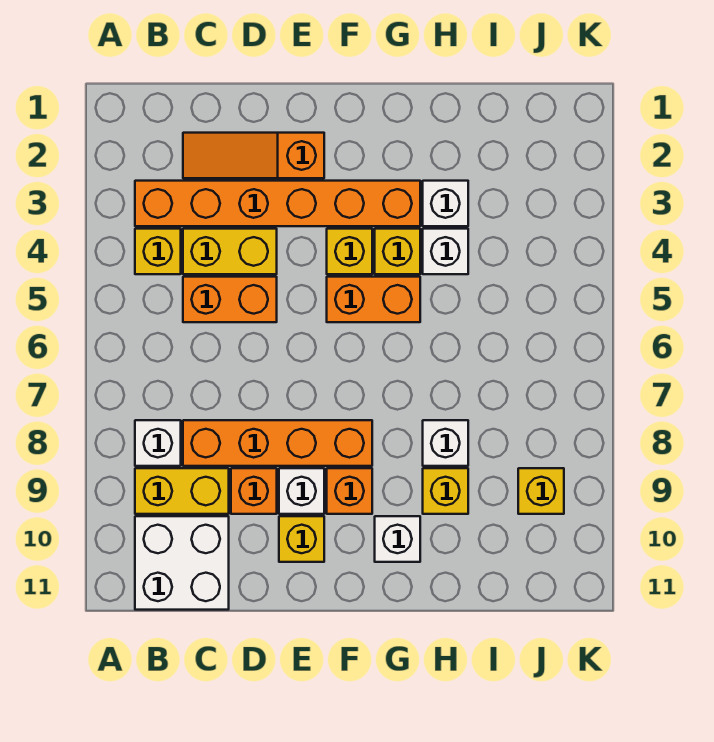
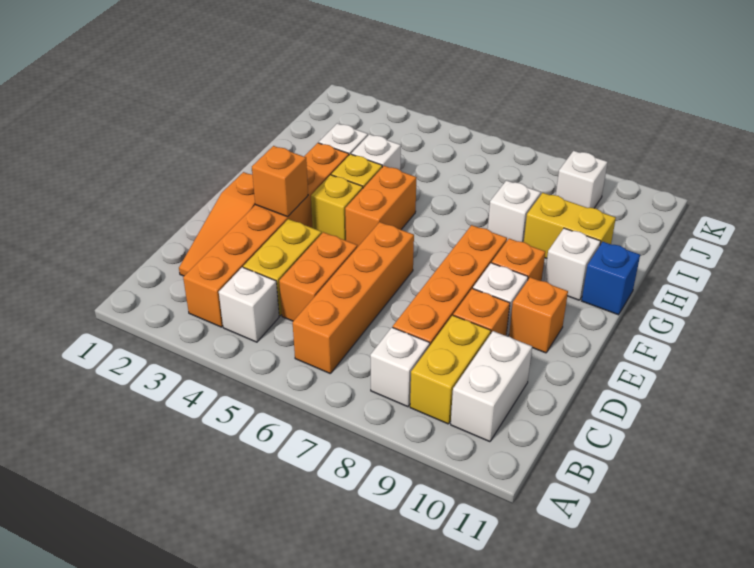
yellow brick B4 level 1 -> white brick B4 level 1
none -> orange brick B6:E6 level 1
white brick B10:C11 level 1 -> white brick B10:C10 level 1
none -> orange brick E3 level 2
yellow brick E10 level 1 -> orange brick E10 level 1
none -> blue brick G11 level 1
yellow brick H9 level 1 -> yellow brick H9:H10 level 1
yellow brick J9 level 1 -> white brick J9 level 1

